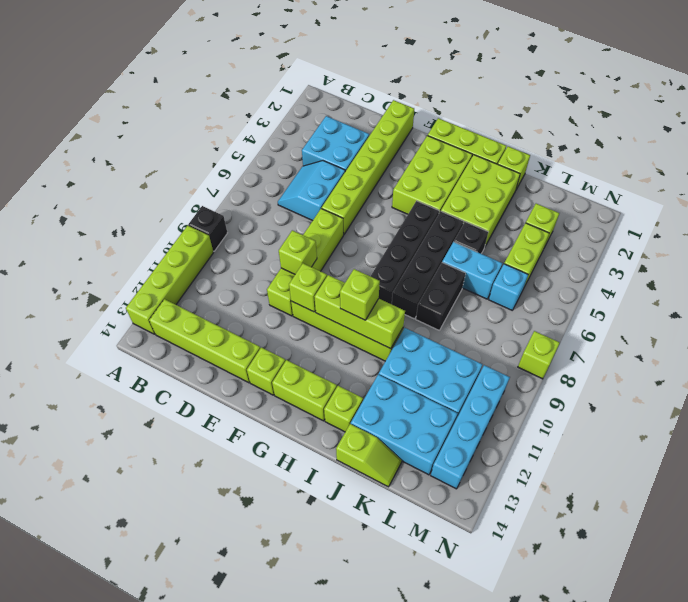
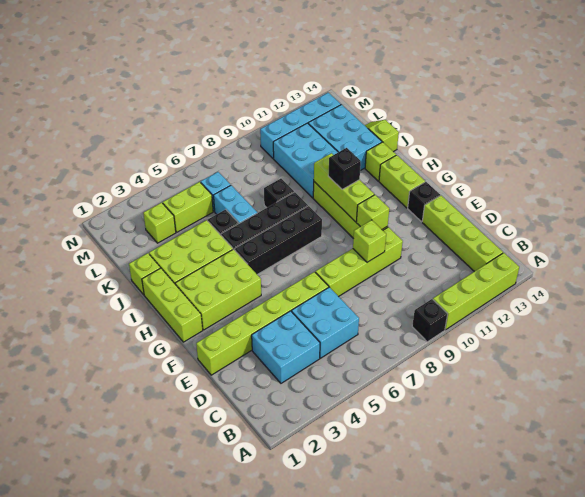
cyan slope C5:D6 level 1 top D -> cyan brick C5:D6 level 1
lime brick F13 level 1 -> black brick F13 level 1
lime brick H10 level 3 -> black brick H10 level 3
black brick J7:J8 level 1 -> black brick J8 level 1
lime brick N8 level 1 -> none

